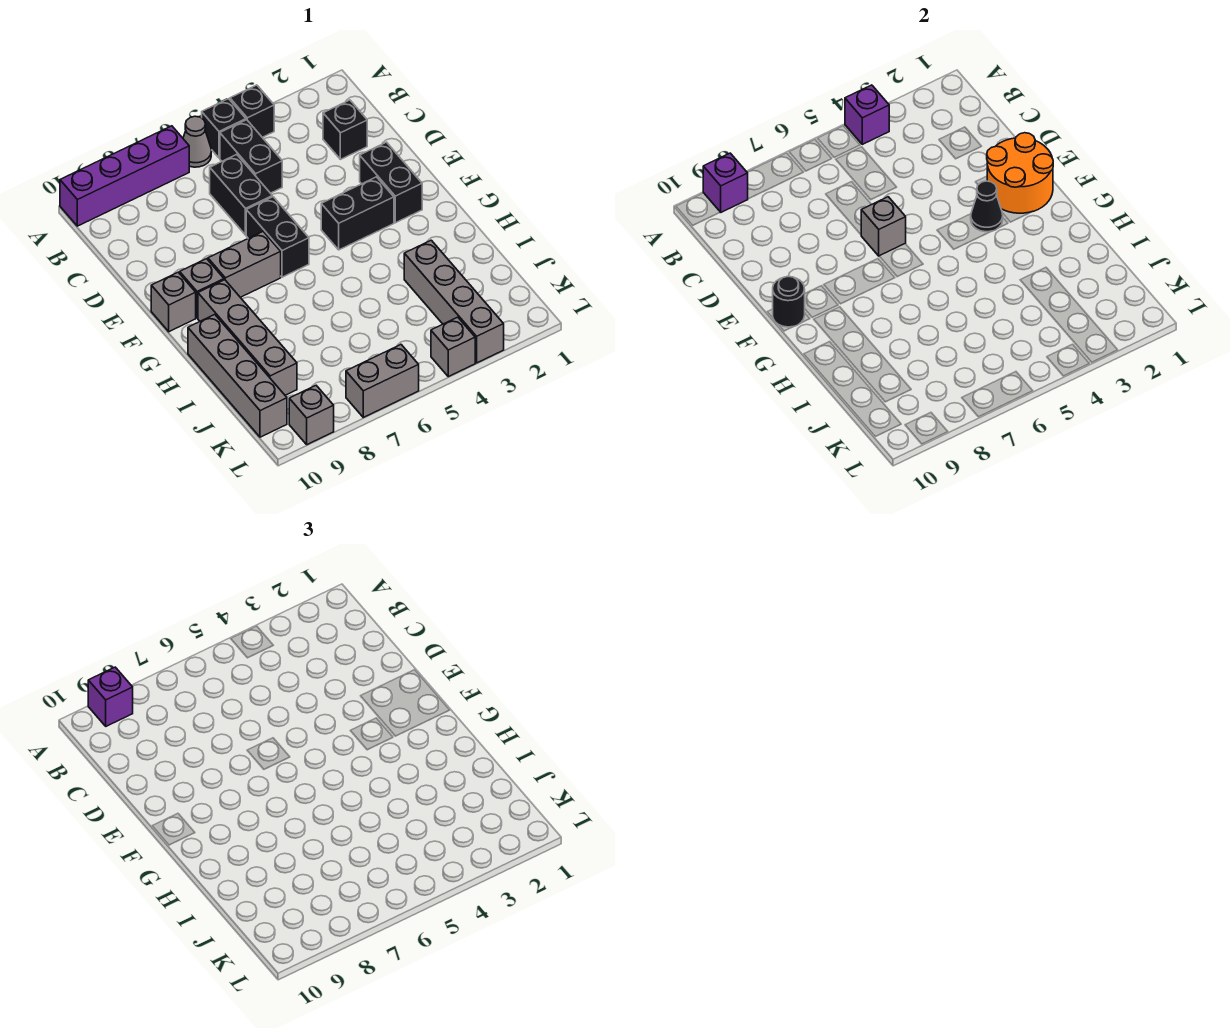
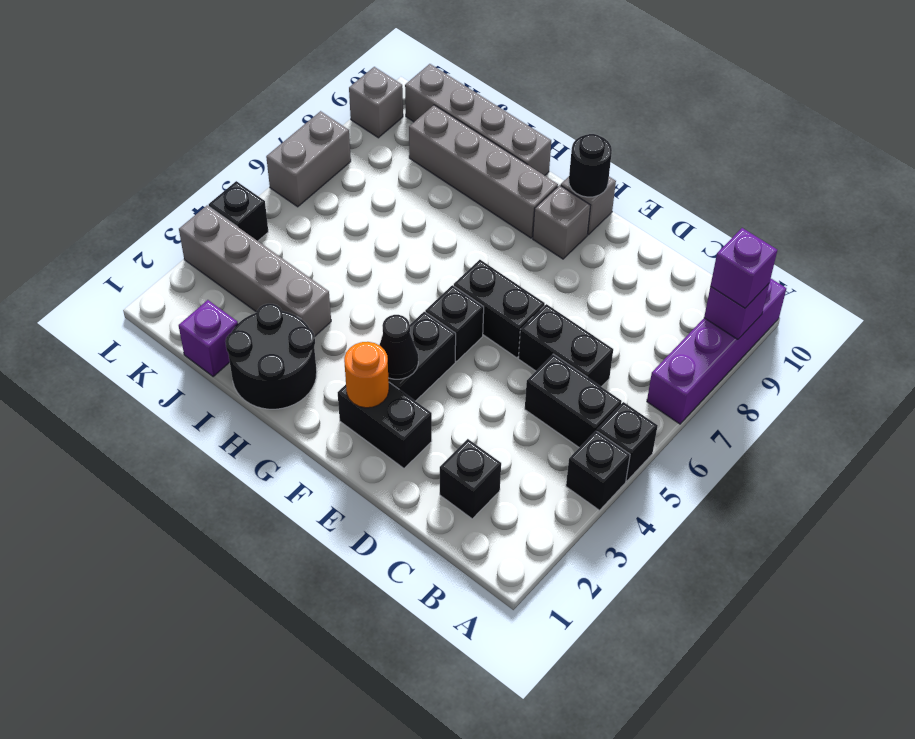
purple brick A4 level 2 -> purple brick J1 level 1
grey cone A6 level 1 -> none
orange round brick E1:F2 level 2 -> orange round brick F2 level 2
grey brick E6 level 2 -> none
none -> black brick F5 level 1
grey brick F7:F8 level 1 -> none
none -> black round brick H1:I2 level 1
grey brick L4 level 1 -> black brick L4 level 1

